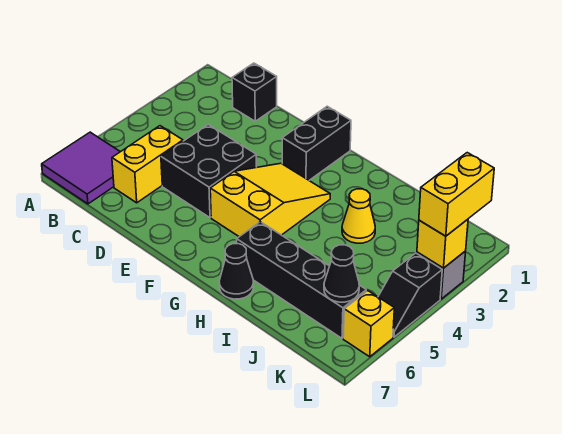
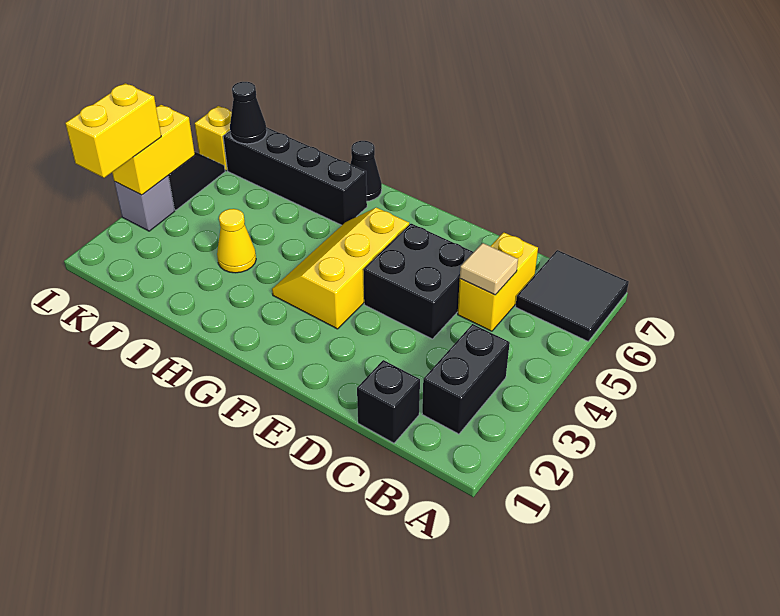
purple tile A6:B7 level 1 -> black tile A6:B7 level 1
none -> tan tile C5 level 2
black brick F1:F2 level 1 -> black brick B2:B3 level 1
yellow slope F3:G5 level 1 top 5 -> yellow slope F3:G5 level 1 top F
yellow brick L3 level 2 -> yellow brick L3:L4 level 2

